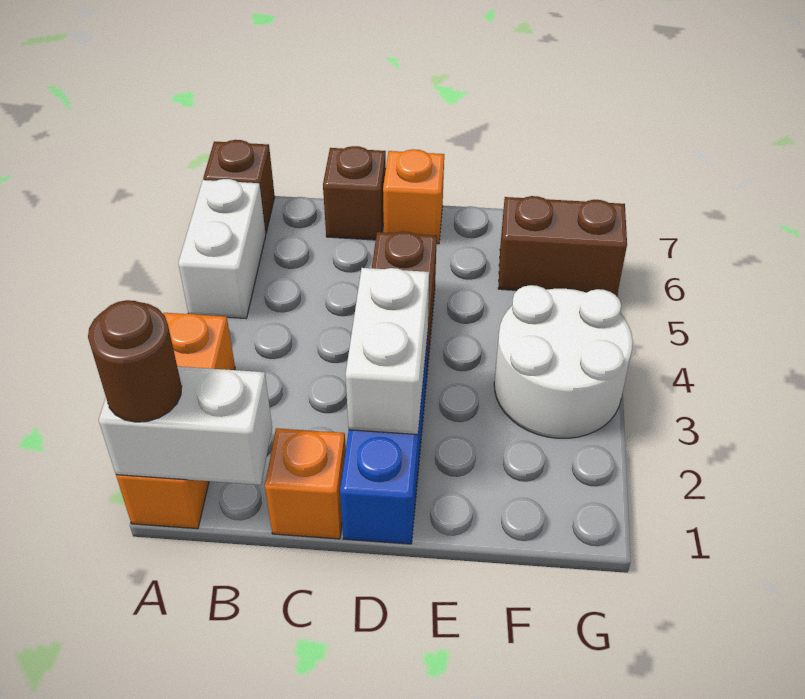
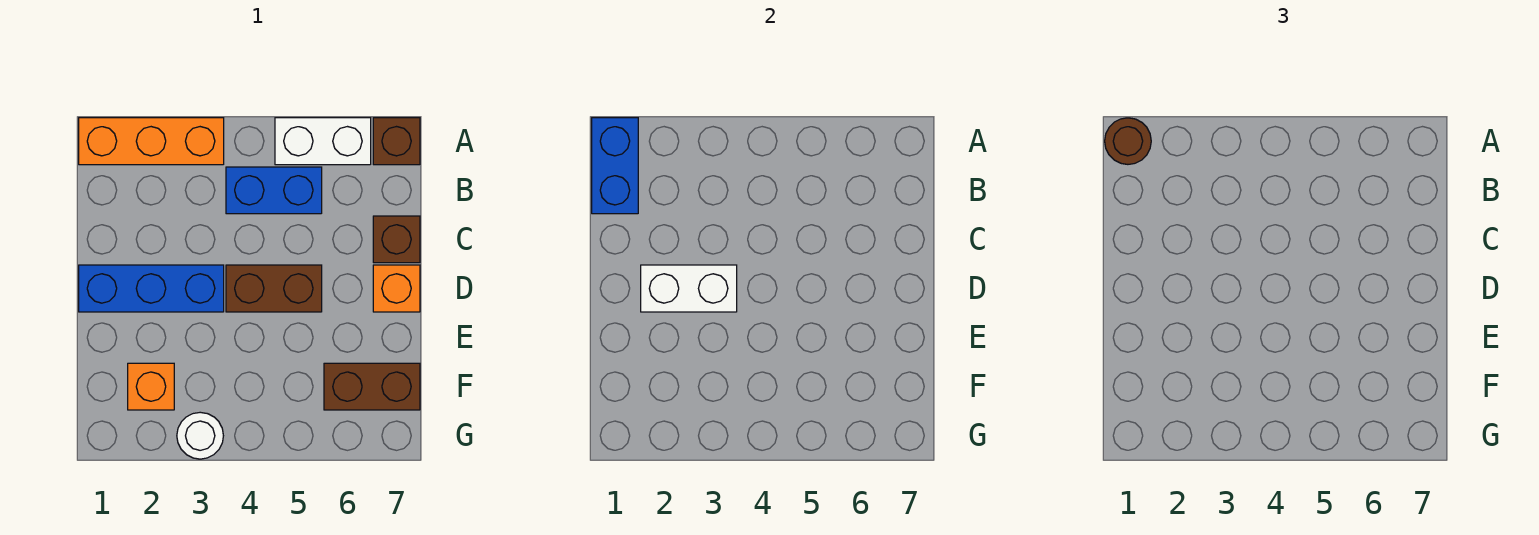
white brick A1:B1 level 2 -> blue brick A1:B1 level 2
none -> blue brick B4:B5 level 1
orange brick C1 level 1 -> orange brick F2 level 1
white round brick F3:G4 level 1 -> white round brick G3 level 1
brown brick F6:G6 level 1 -> brown brick F6:F7 level 1

